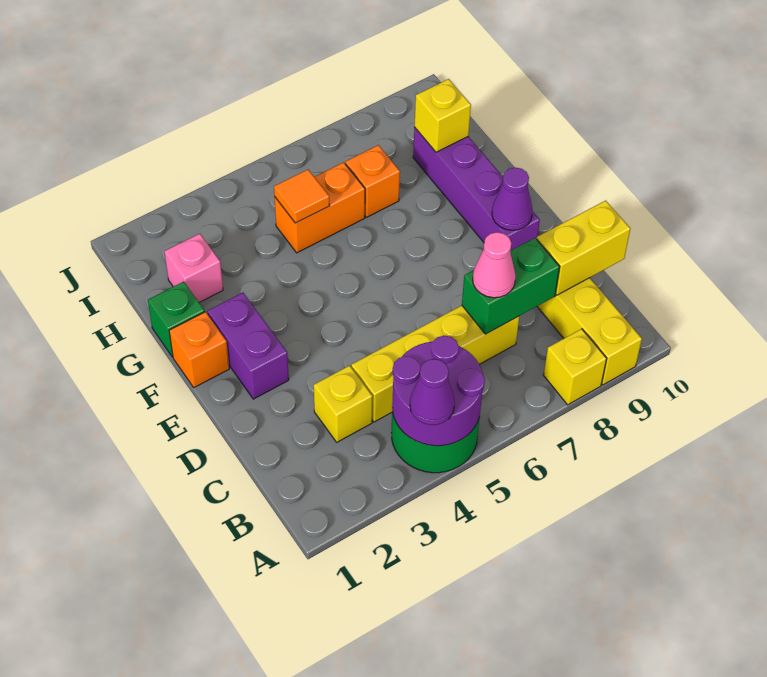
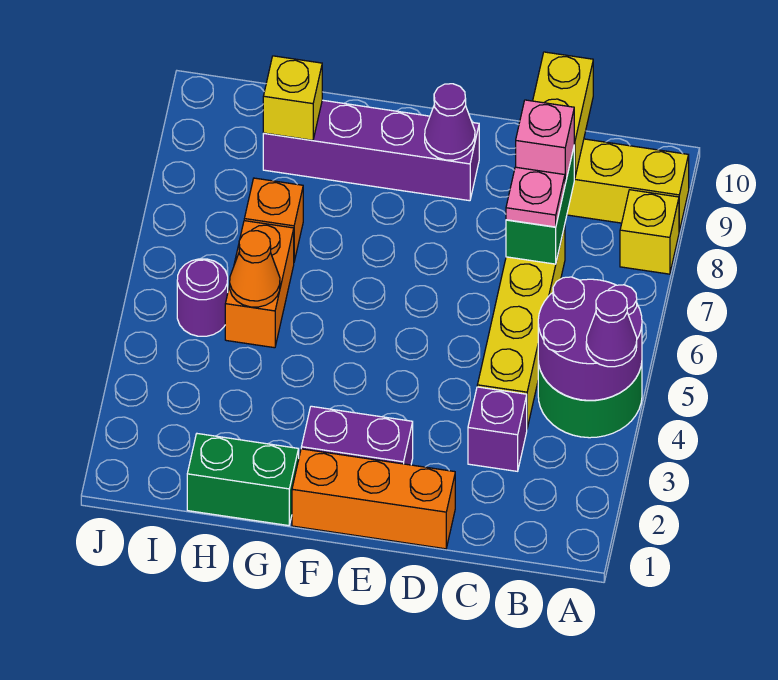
yellow brick C3 level 1 -> purple brick C3 level 1
pink cone C7 level 3 -> pink plate C7 level 3
orange brick F1 level 1 -> orange brick D1:F1 level 1
green brick G1 level 1 -> green brick G1:H1 level 1
pink brick H2 level 1 -> pink brick C8 level 3
orange tile H5 level 2 -> orange cone H5 level 2
none -> purple round brick I5 level 1

